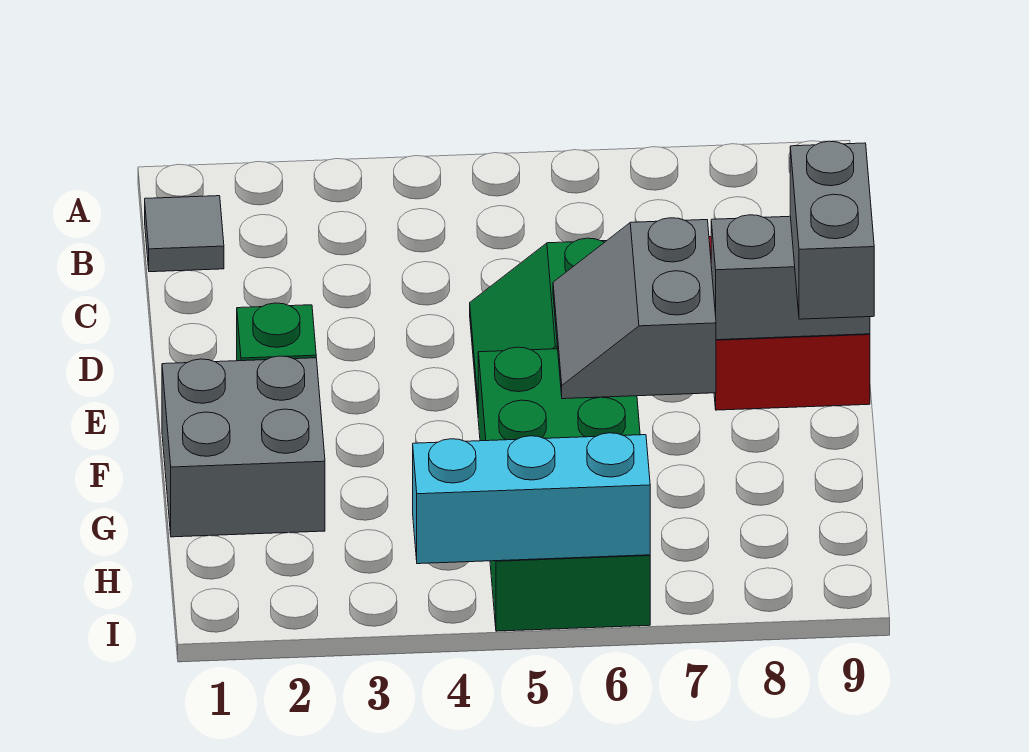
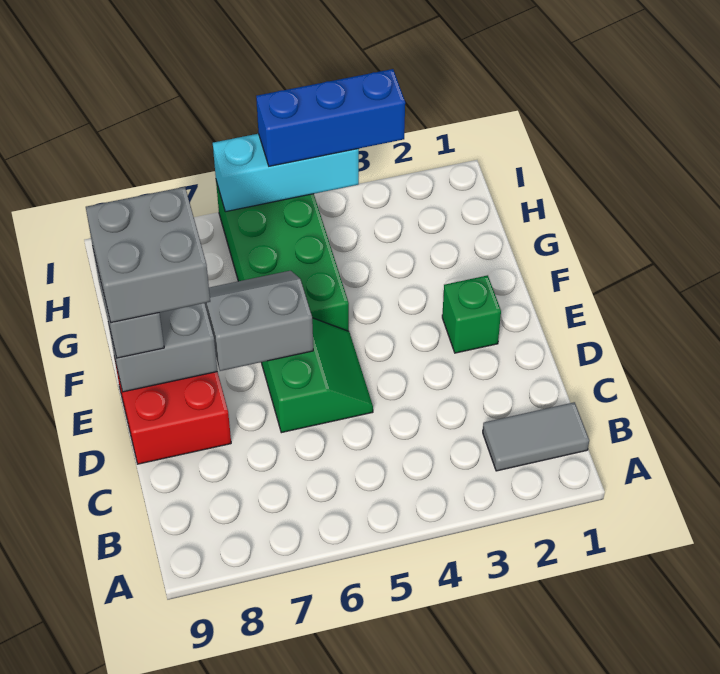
grey tile B1 level 1 -> grey tile B1:B2 level 1
grey slope E6:F7 level 2 top 7 -> grey slope E6:F7 level 2 top E
grey brick F1:G2 level 1 -> grey brick E8:F9 level 4
none -> blue brick I3:I5 level 3

